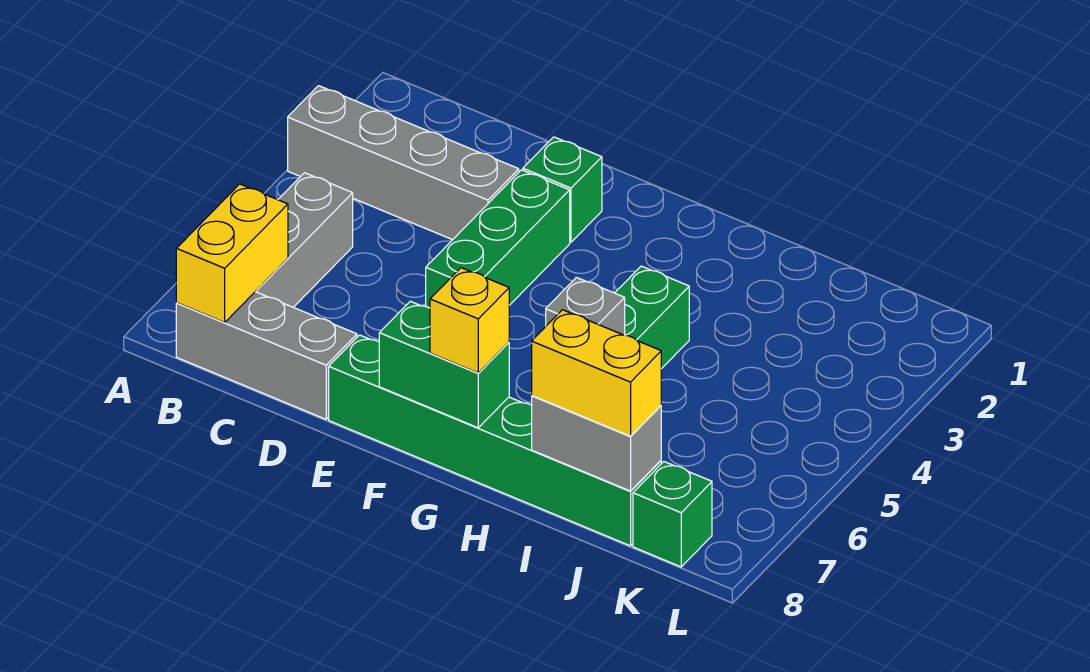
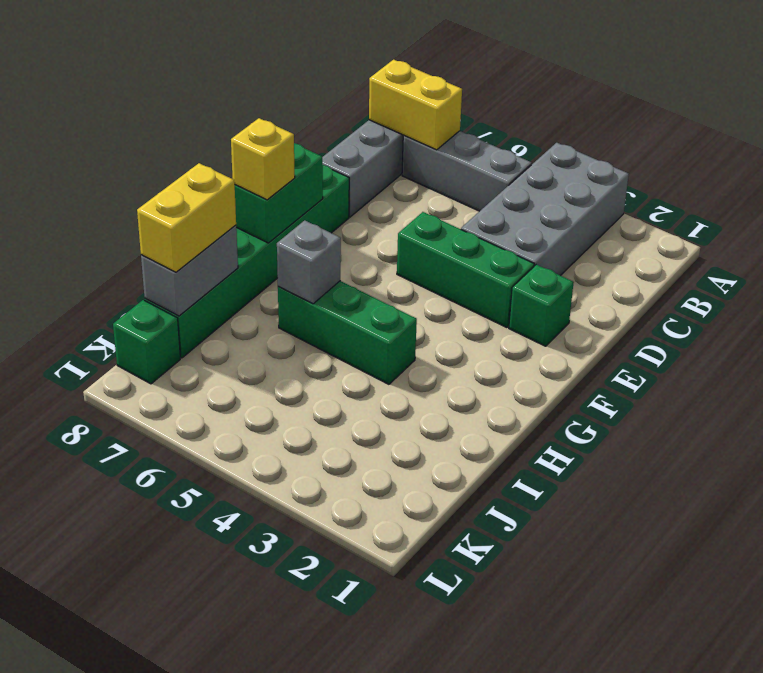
grey brick A3:D3 level 1 -> grey brick A3:D4 level 1

